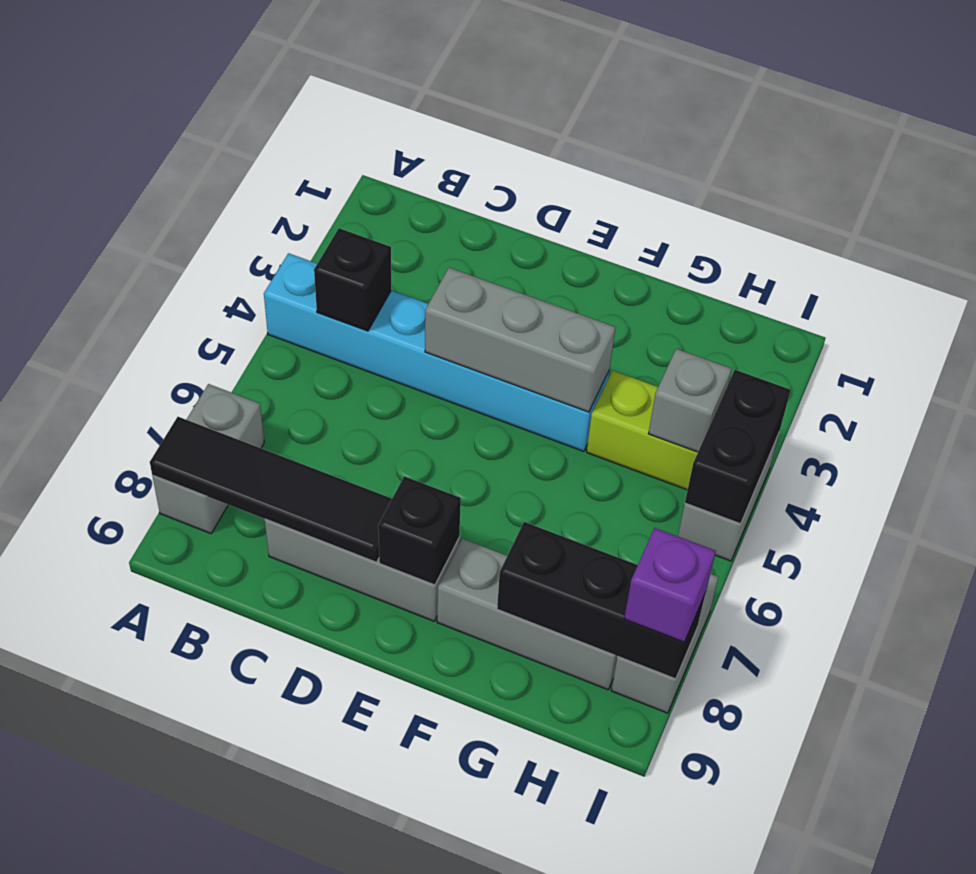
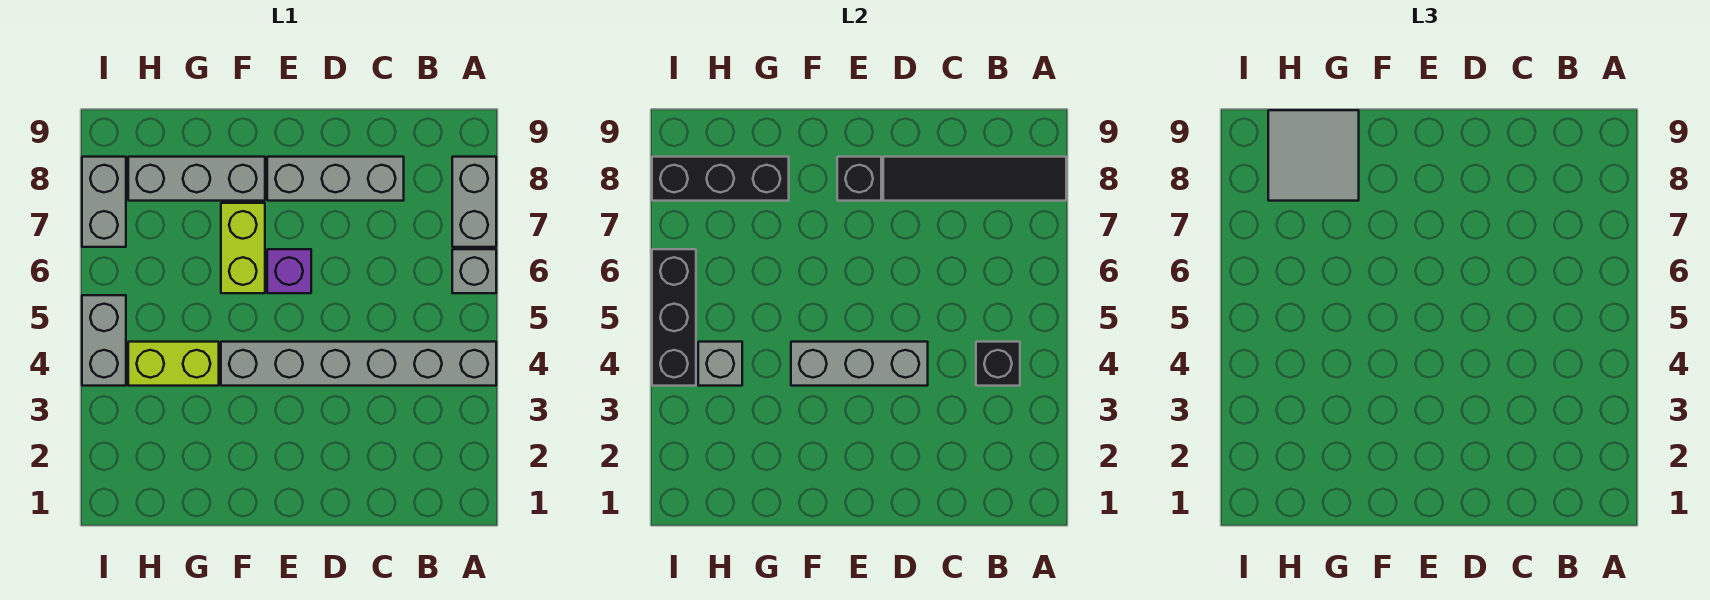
cyan brick A4:F4 level 1 -> grey brick A4:F4 level 1
none -> grey brick A6 level 1
none -> lime brick F6:F7 level 1
none -> grey tile G8:H9 level 3
black brick I4:I5 level 2 -> black brick I4:I6 level 2
purple brick I8 level 3 -> purple brick E6 level 1

